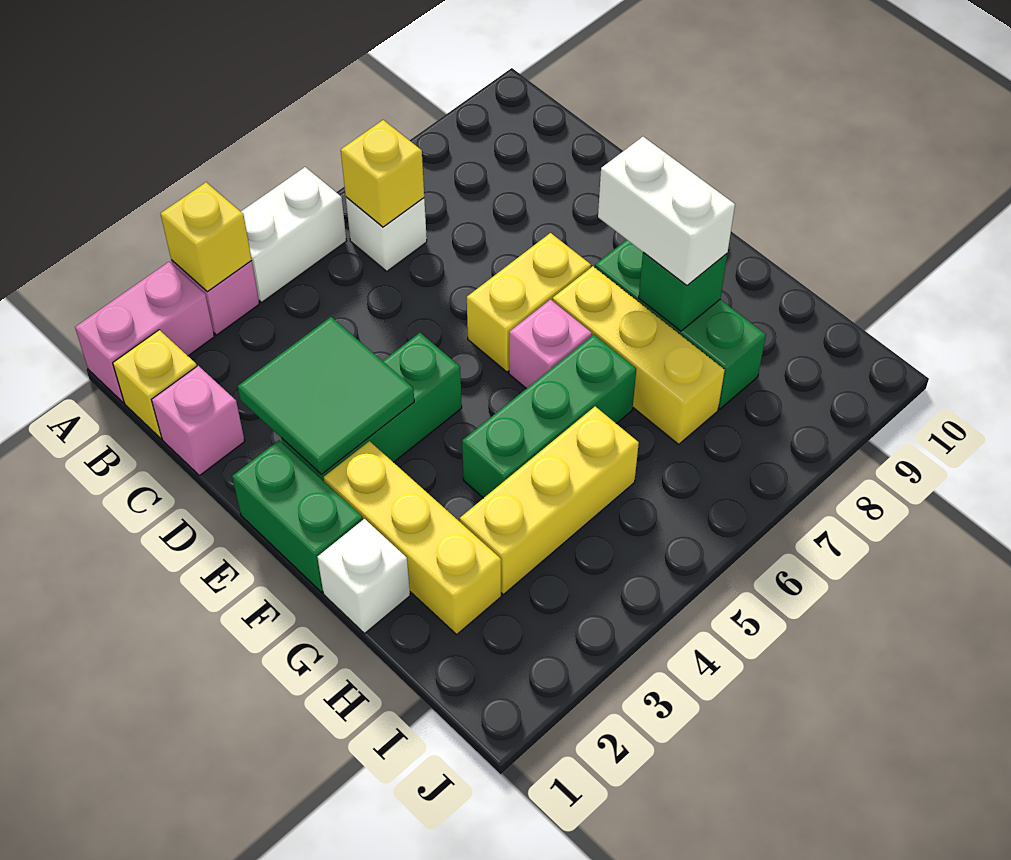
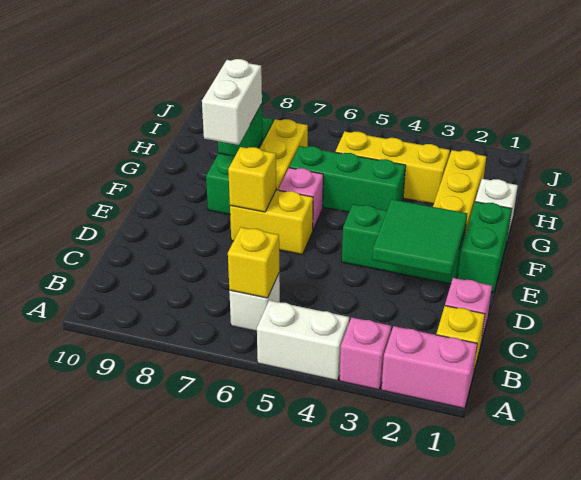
yellow brick A3 level 2 -> yellow brick E7 level 2

